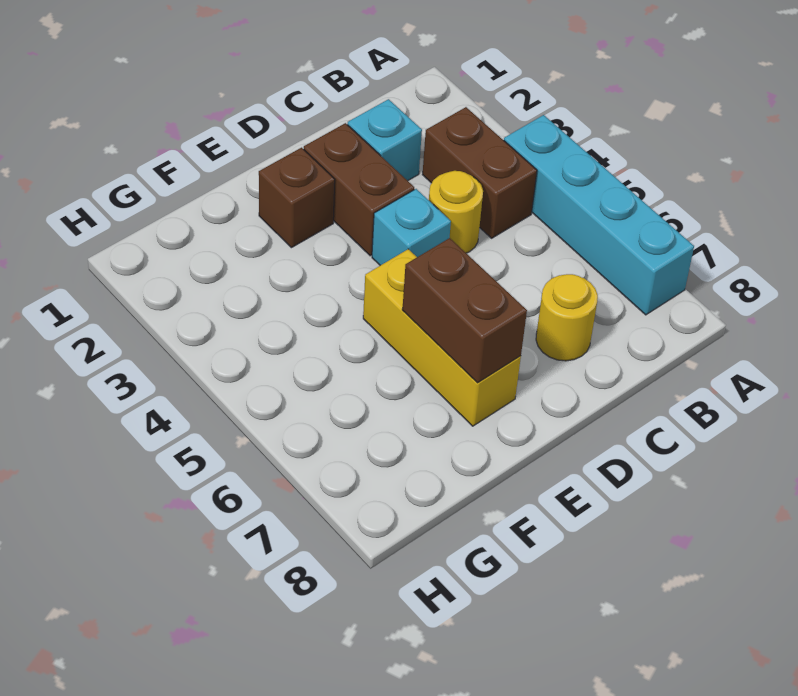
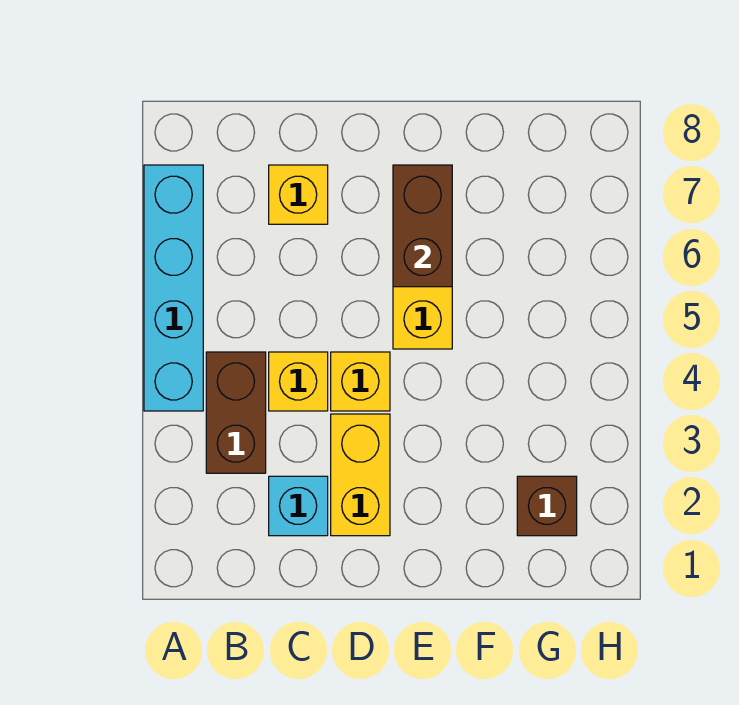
yellow round brick C4 level 1 -> yellow brick C4 level 1
yellow round brick C7 level 1 -> yellow brick C7 level 1
brown brick D2:D3 level 1 -> yellow brick D2:D3 level 1
cyan brick D4 level 1 -> yellow brick D4 level 1
brown brick E2 level 1 -> brown brick G2 level 1

